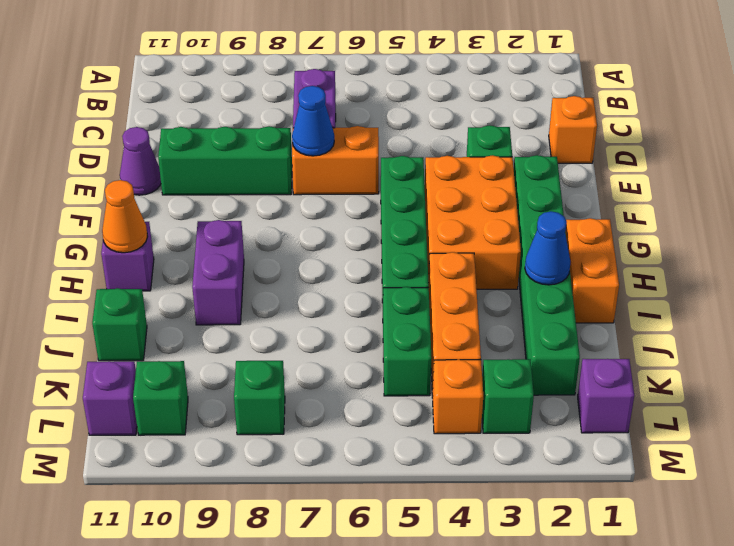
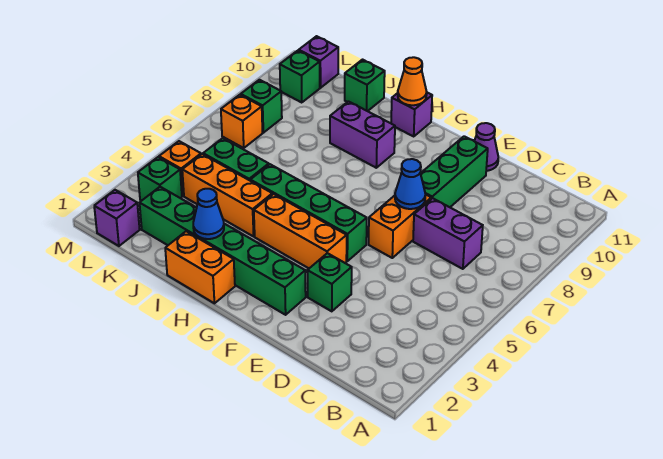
orange brick D1 level 1 -> orange brick L7 level 1
orange brick F3:H4 level 1 -> orange brick F4:H4 level 1

